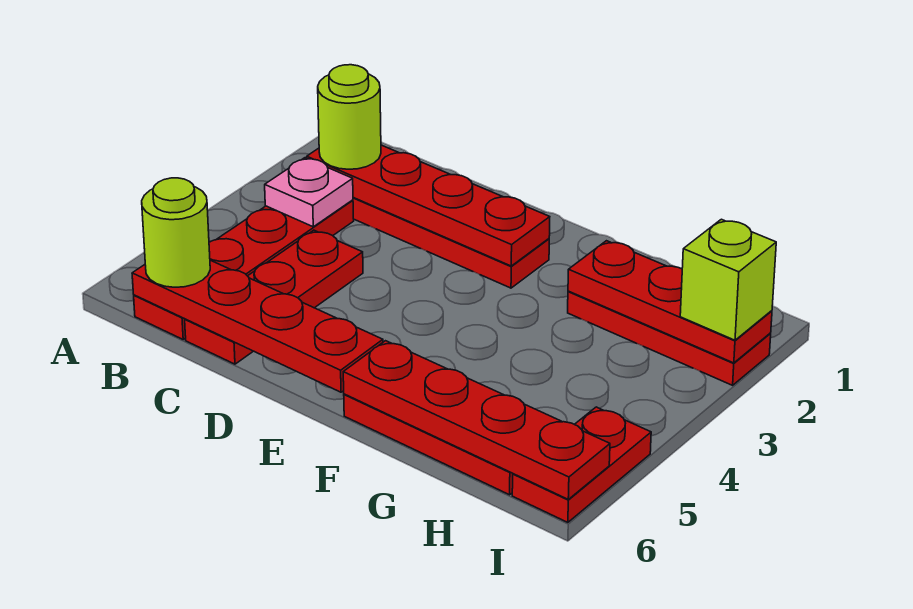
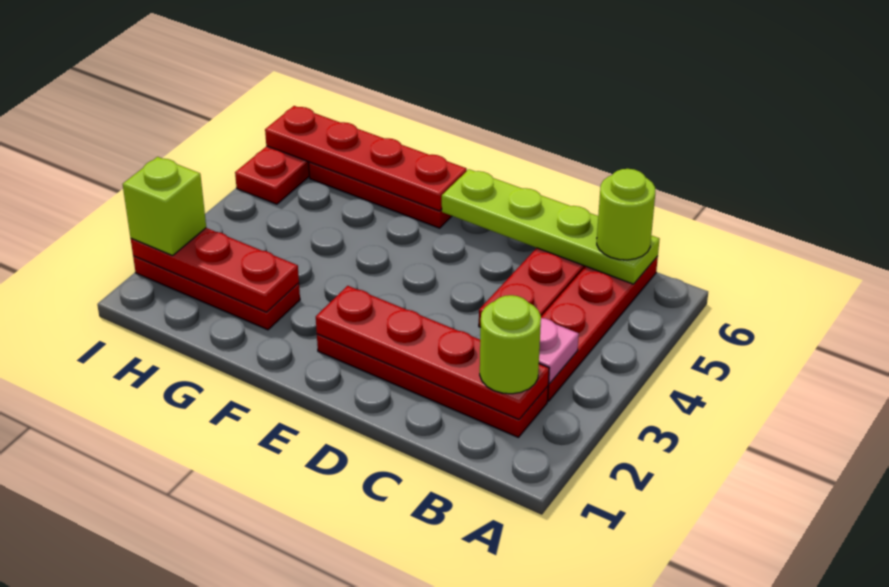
red plate B6:E6 level 2 -> lime plate B6:E6 level 2

